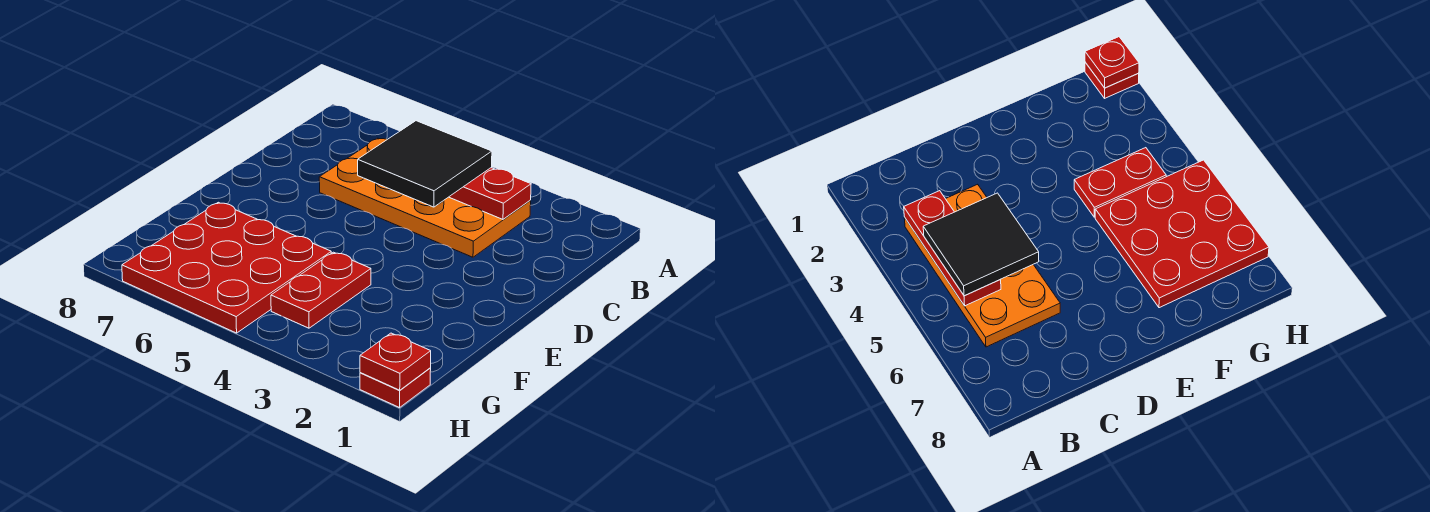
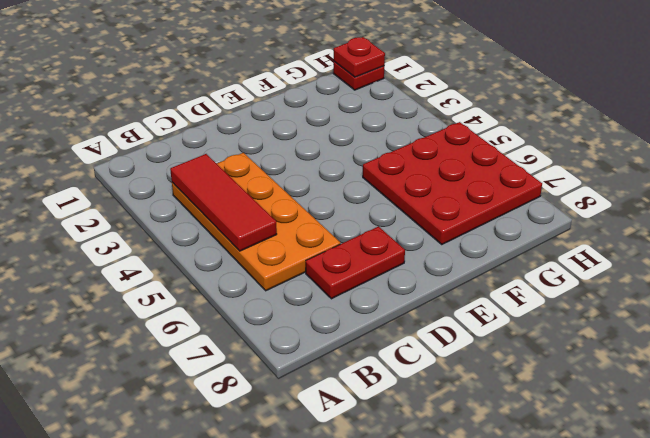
red plate B3:B5 level 2 -> red tile B3:B5 level 2
black tile B4:C5 level 3 -> none
red plate F4:G4 level 1 -> red plate C7:D7 level 1

